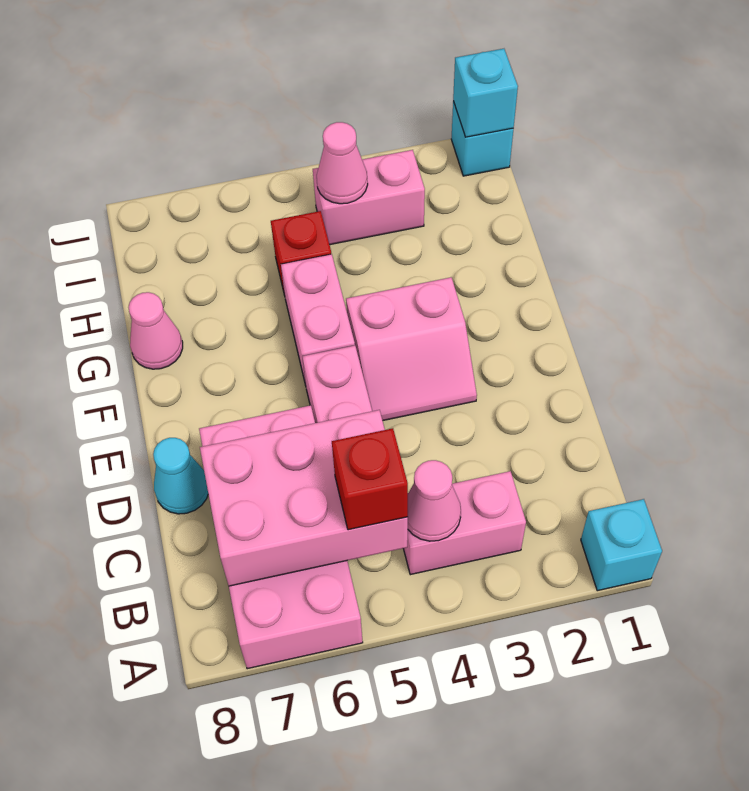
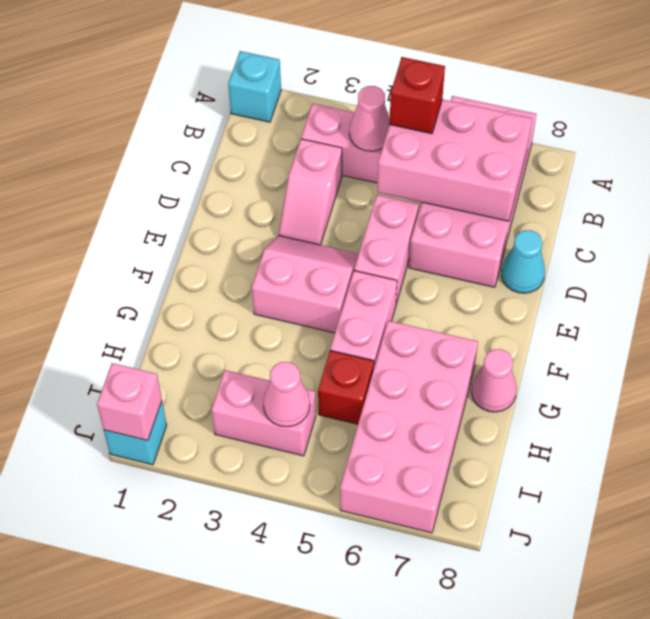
none -> pink slope C3:D3 level 1 top C
none -> pink brick G6:J7 level 1
cyan brick J1 level 2 -> pink brick J1 level 2

